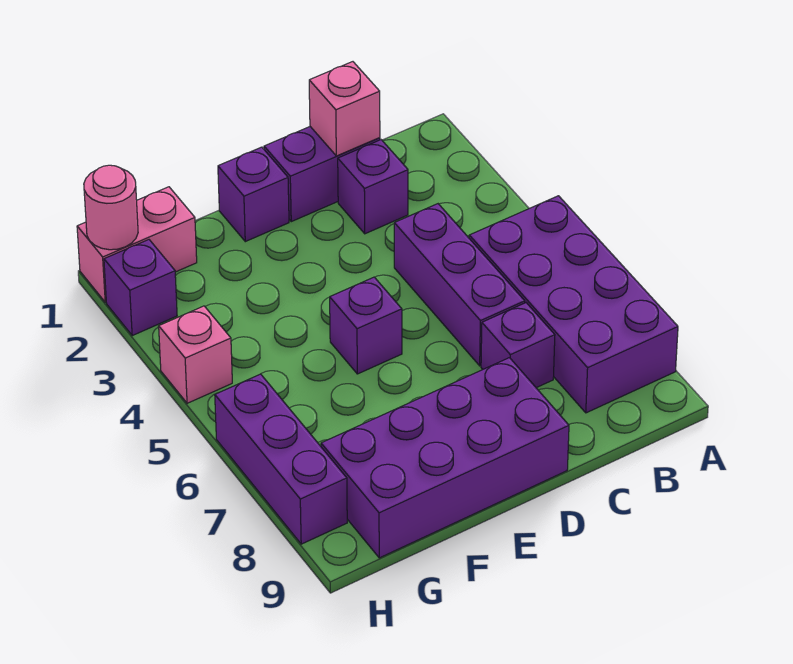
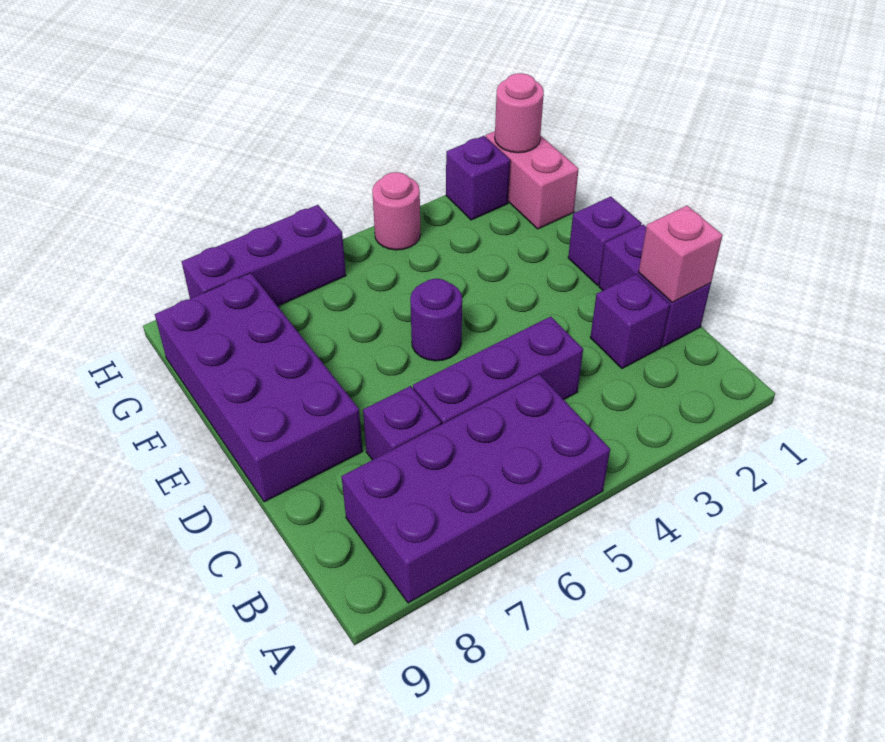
purple brick E5 level 1 -> purple round brick E5 level 1
pink brick H4 level 1 -> pink round brick H4 level 1

